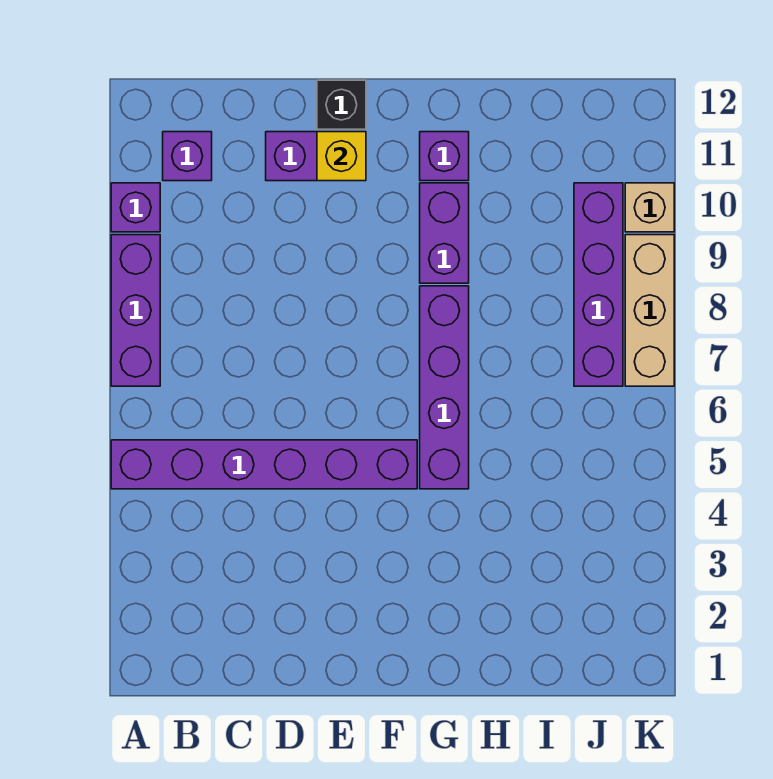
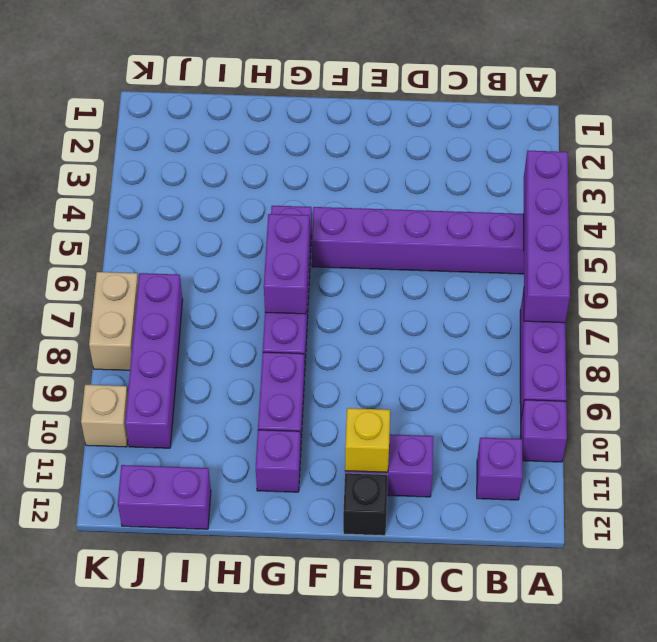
none -> purple brick A4:A7 level 2
none -> purple brick G6:G7 level 2
none -> purple brick I12:J12 level 1
tan brick K7:K9 level 1 -> tan brick K7:K8 level 1

